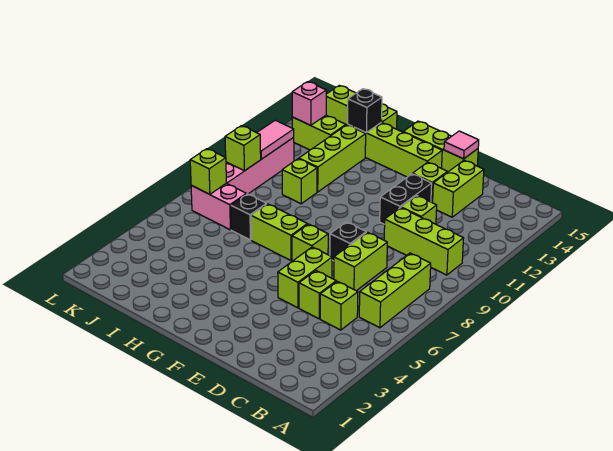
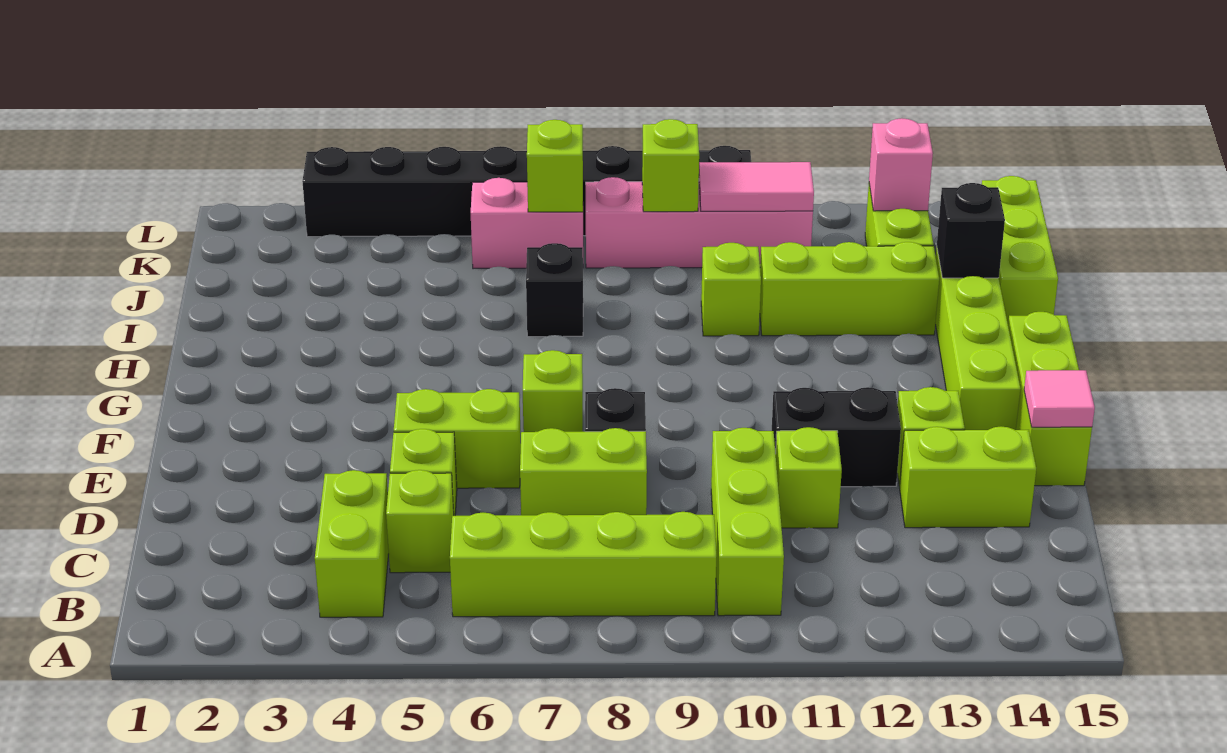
lime brick B6:B8 level 1 -> lime brick B6:B9 level 1
lime brick G7:H7 level 1 -> lime brick B4:C4 level 1
pink brick J7:K7 level 1 -> pink brick K6:K7 level 1
none -> black brick L3:L10 level 1

